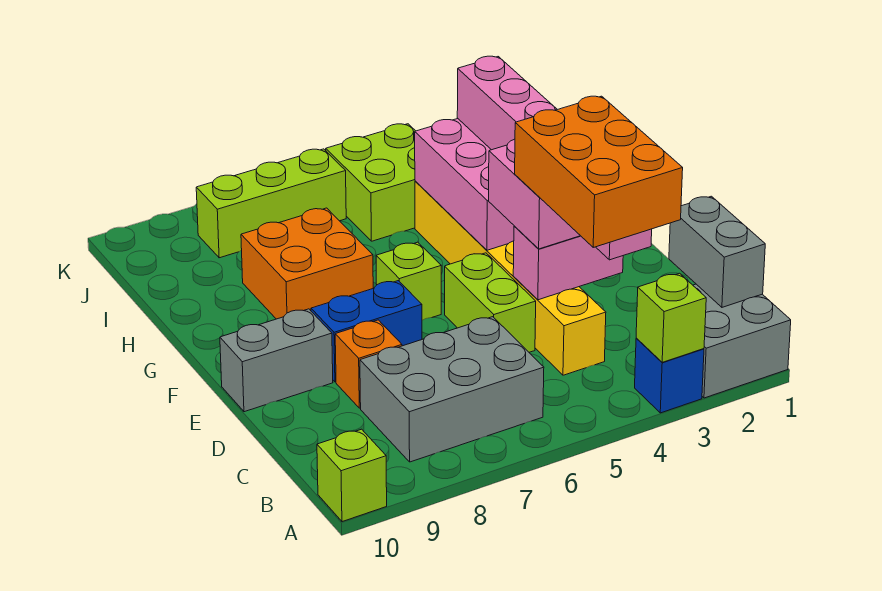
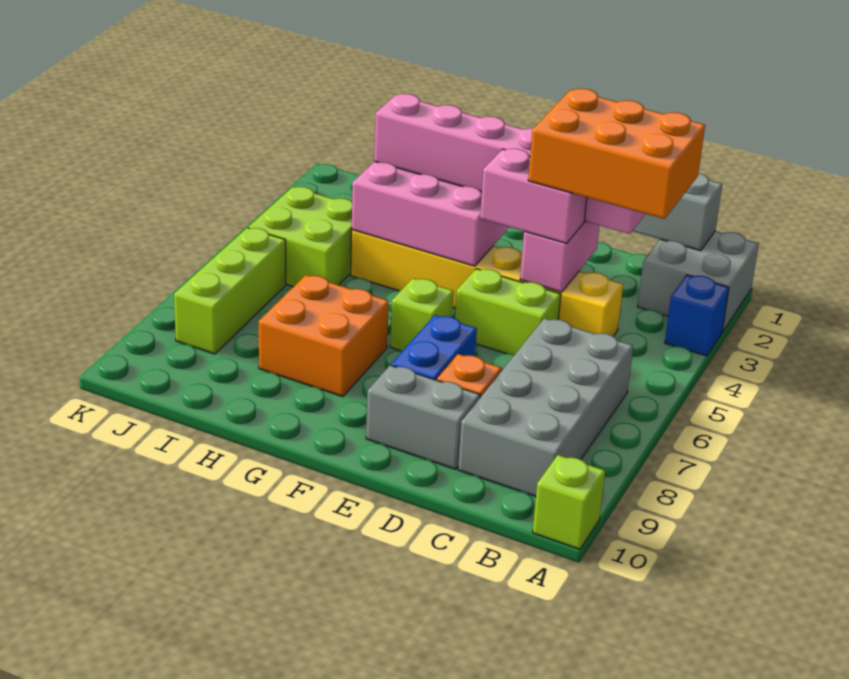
lime brick A3 level 2 -> none
grey brick B6:C8 level 1 -> grey brick B6:C9 level 1
grey brick E9:E10 level 1 -> grey brick D9:E9 level 1

